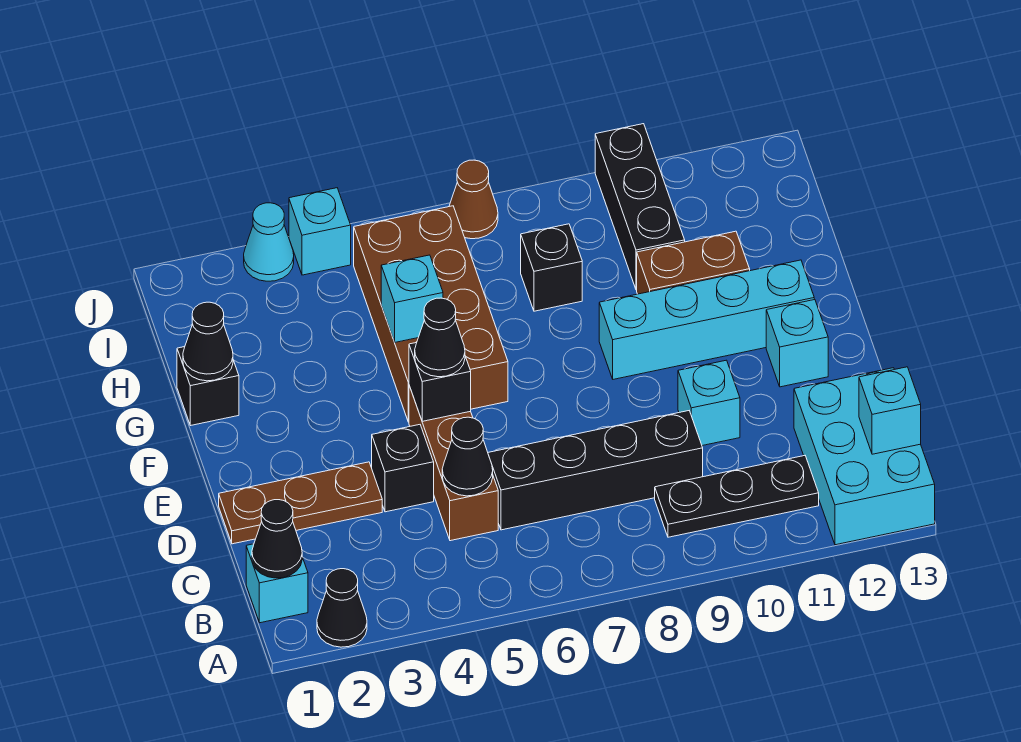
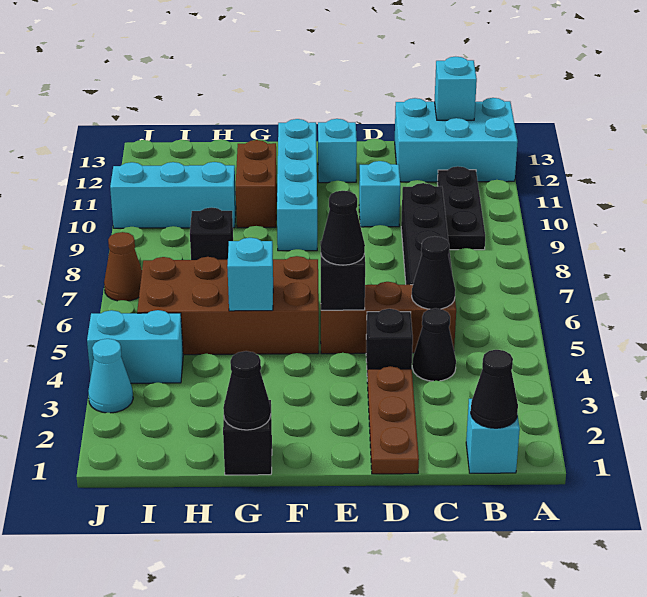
black cone A2 level 1 -> black cone C4 level 1
black brick H10:J10 level 1 -> cyan brick H10:J10 level 1
cyan brick J4 level 1 -> cyan brick I4:J4 level 1

